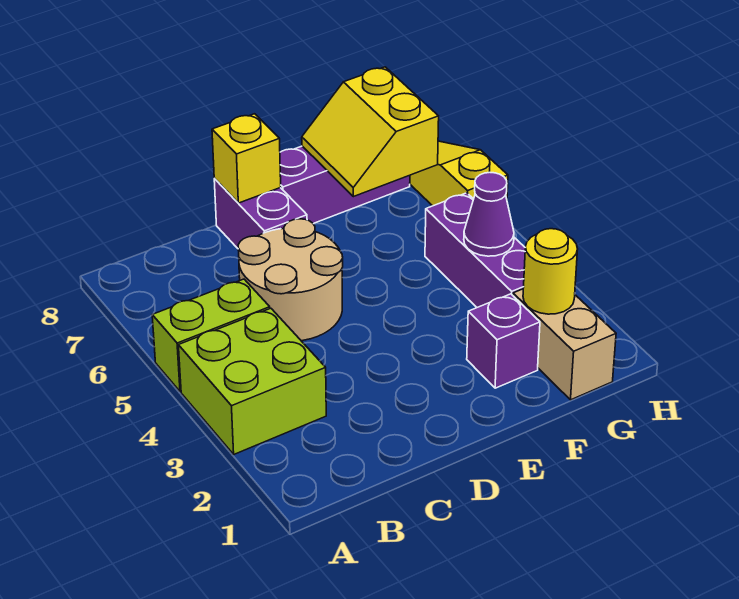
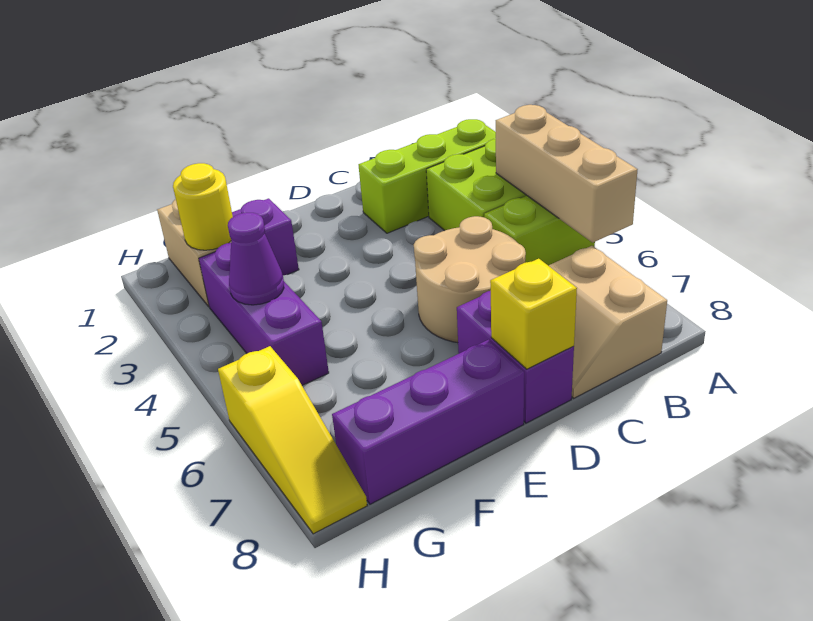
none -> lime brick A2:C2 level 1
none -> tan brick A4:A6 level 2
none -> tan slope B7:C8 level 1 top B
yellow slope F7:G8 level 2 top G -> none

